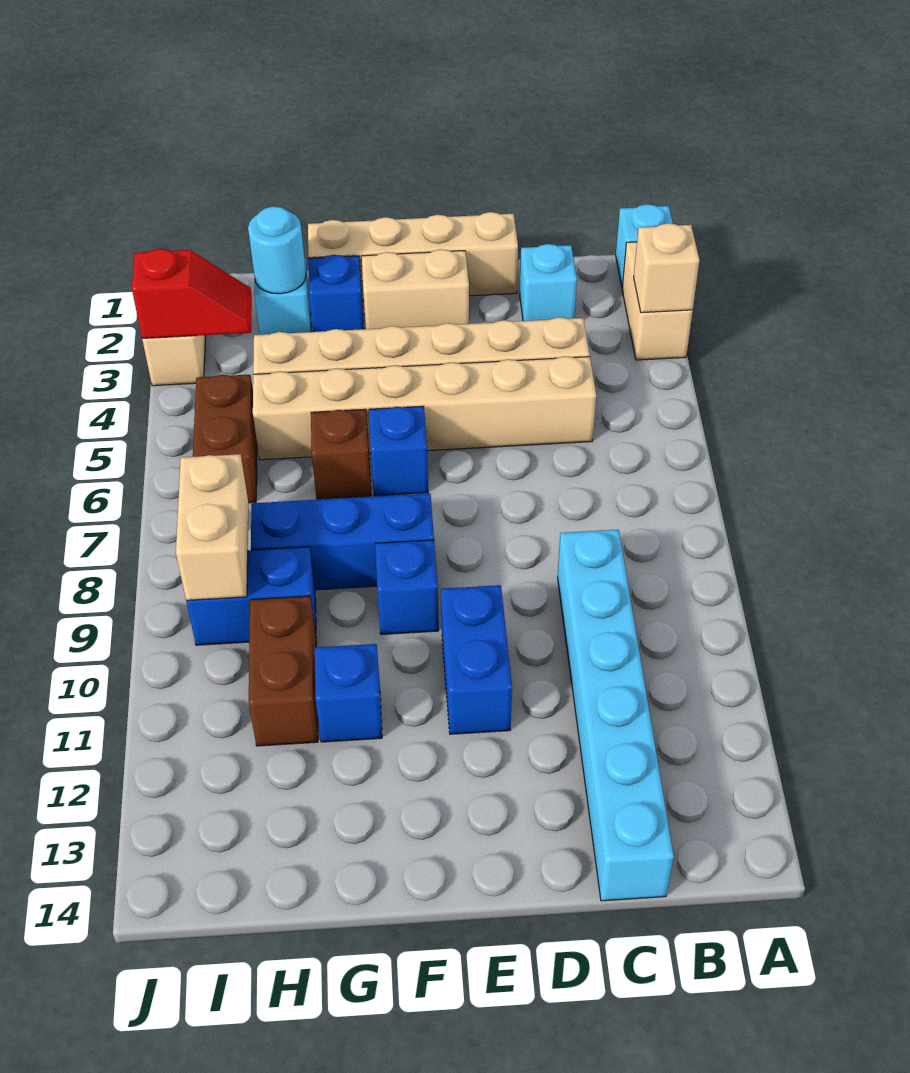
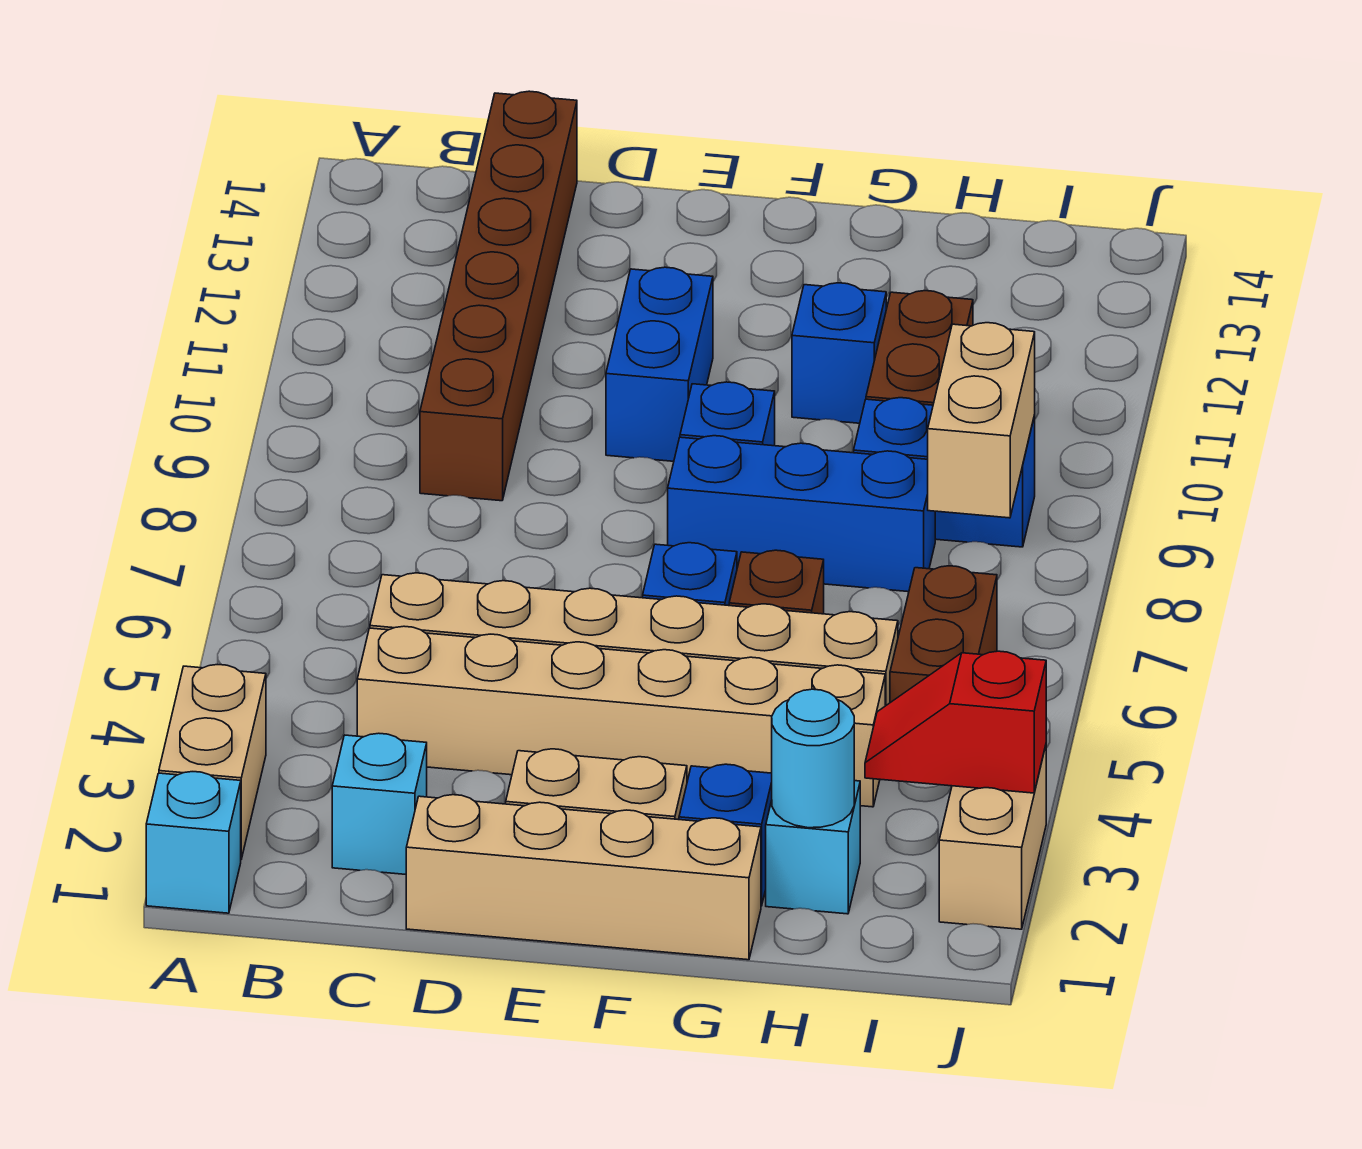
tan brick A3 level 2 -> none
cyan brick C9:C14 level 1 -> brown brick C9:C14 level 1

